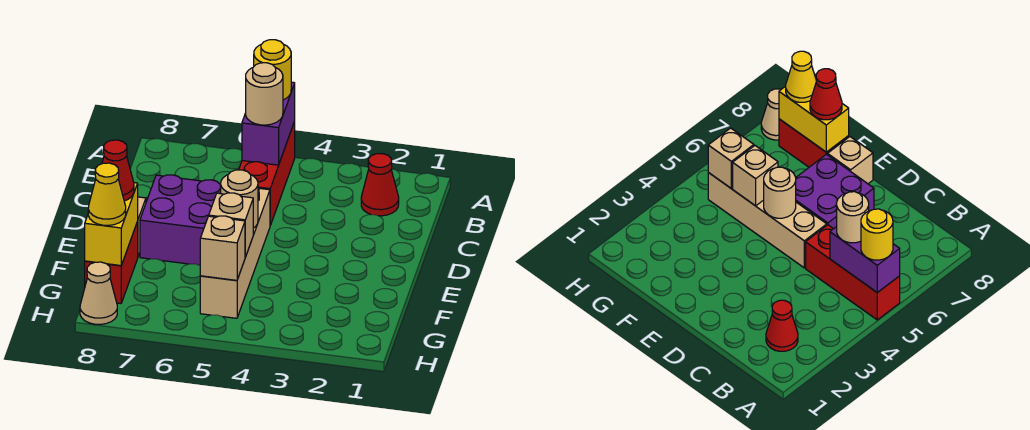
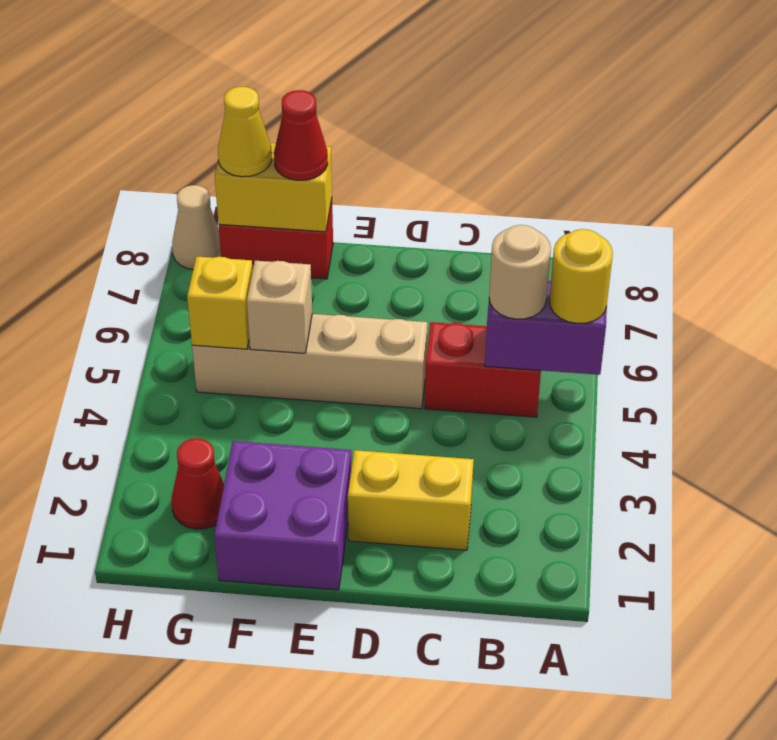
red brick A5:C5 level 1 -> red brick B5:C5 level 1
red cone B2 level 1 -> red cone G2 level 1
none -> yellow brick C2:D2 level 1
purple brick D6:E7 level 1 -> purple brick E1:F2 level 1
tan round brick E5 level 2 -> none
tan brick E8 level 1 -> none
tan brick G5 level 2 -> yellow brick G5 level 2

